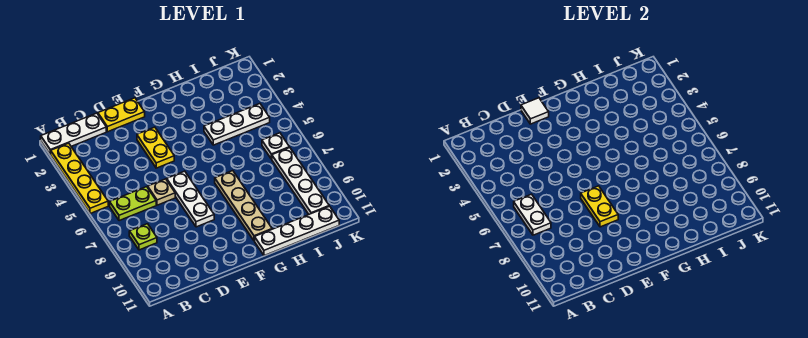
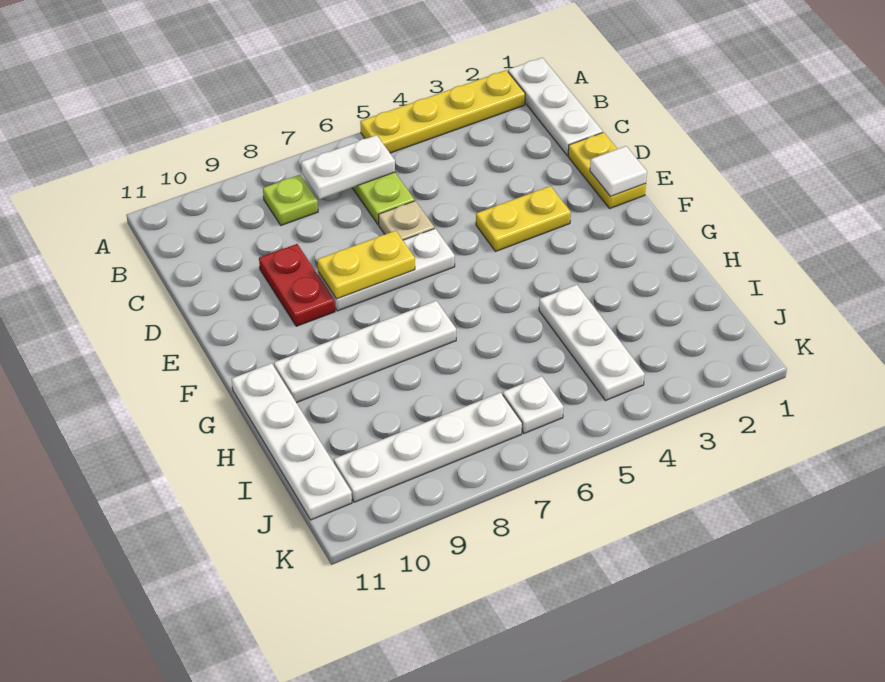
none -> red plate D9:E9 level 1
tan plate G7:G10 level 1 -> white plate G7:G10 level 1

